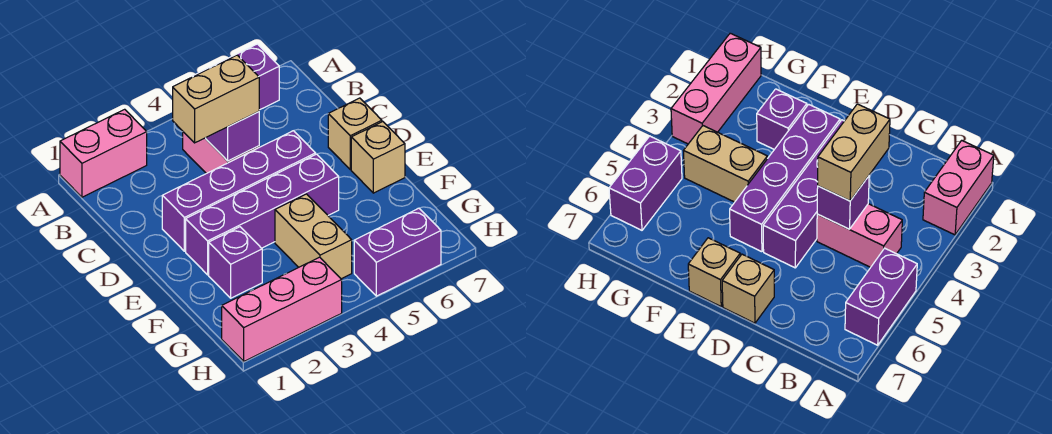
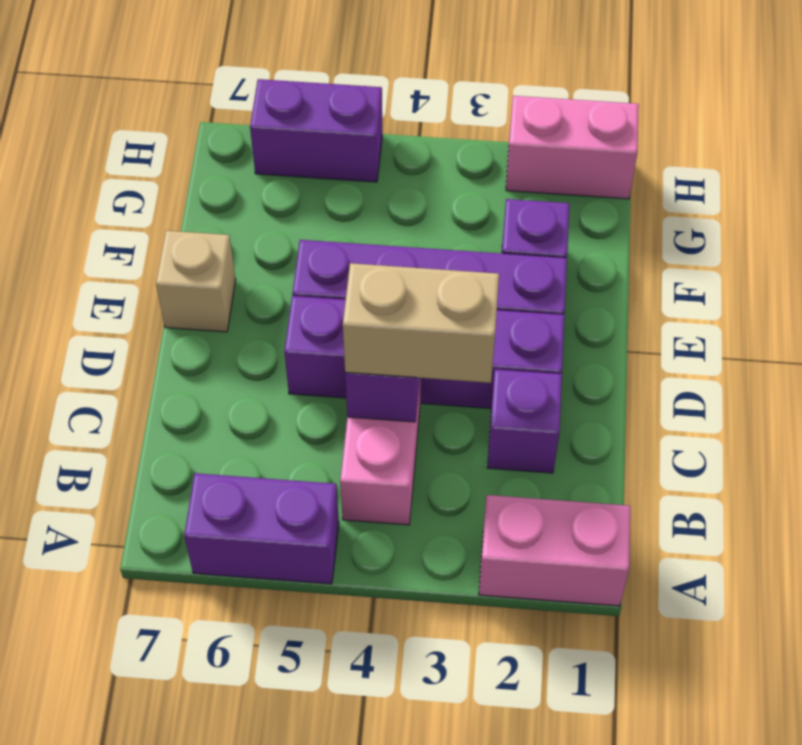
none -> purple brick C2 level 1
tan brick D7 level 1 -> none
tan brick F4:G4 level 1 -> none
pink brick H1:H3 level 1 -> pink brick H1:H2 level 1

